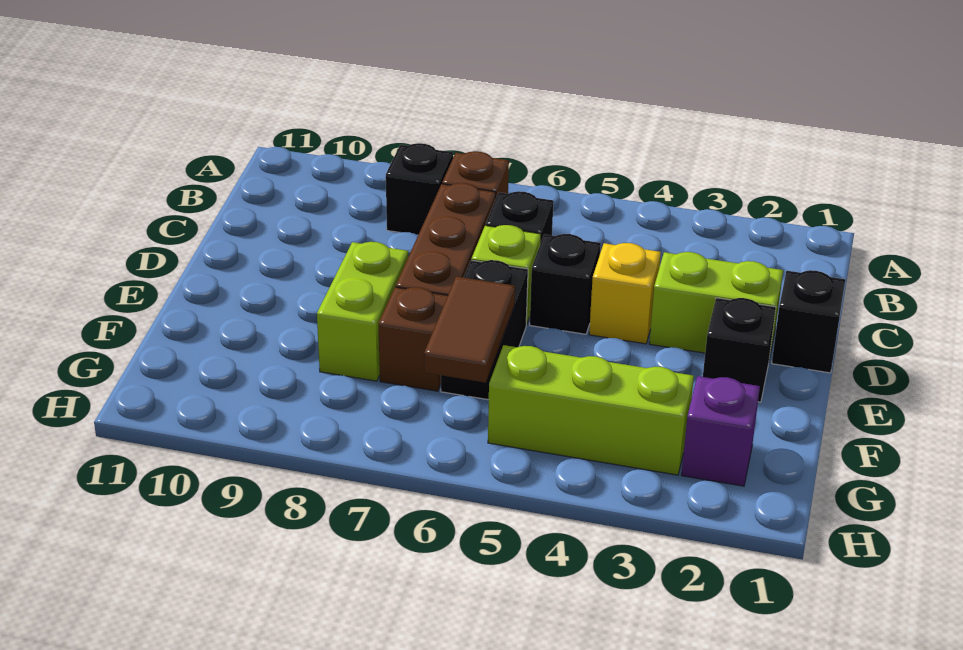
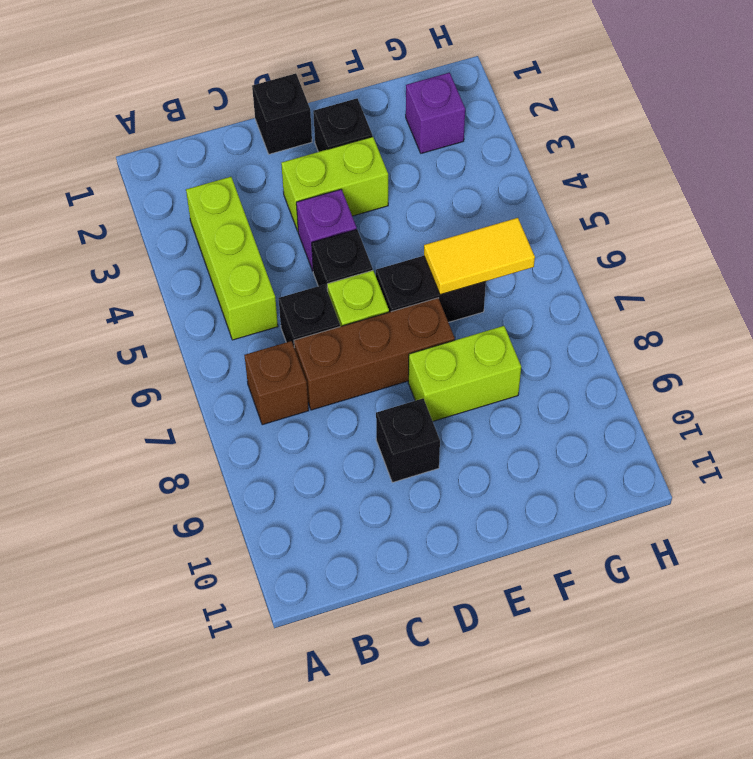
black brick B8 level 1 -> black brick D9 level 1
lime brick D2:D3 level 1 -> lime brick D3:E3 level 1
yellow brick D4 level 1 -> purple brick D4 level 1
brown tile F6:G6 level 2 -> yellow tile F6:G6 level 2
brown brick F7 level 1 -> none
lime brick G3:G5 level 1 -> lime brick B3:B5 level 1

